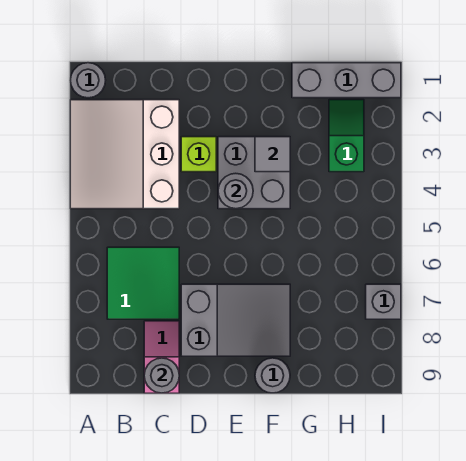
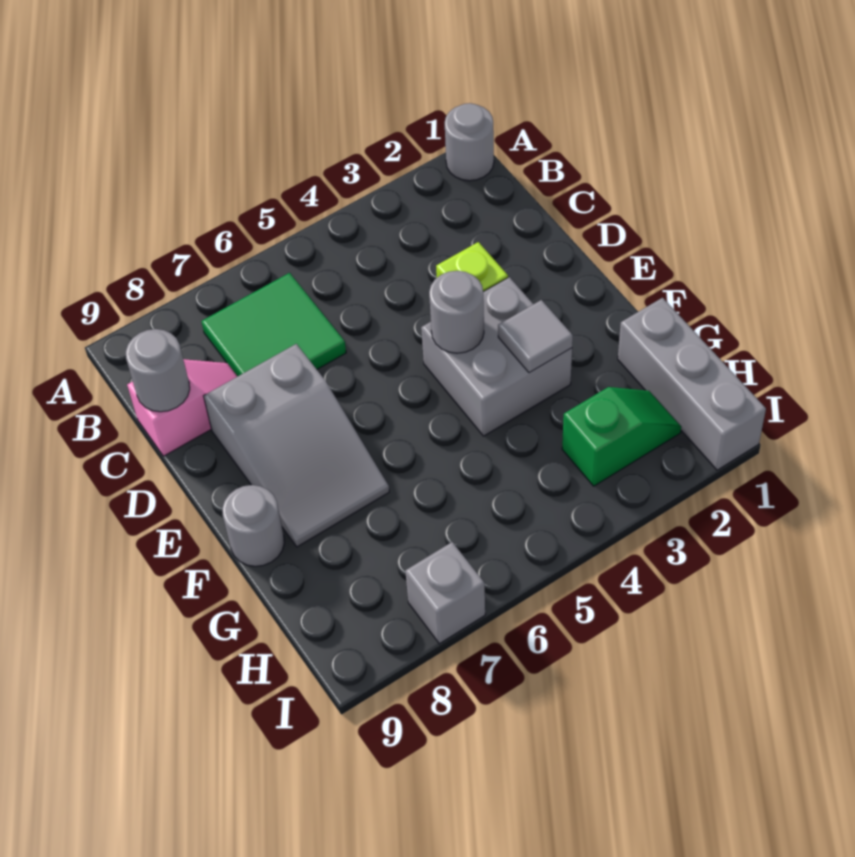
white slope A2:C4 level 1 top C -> none

